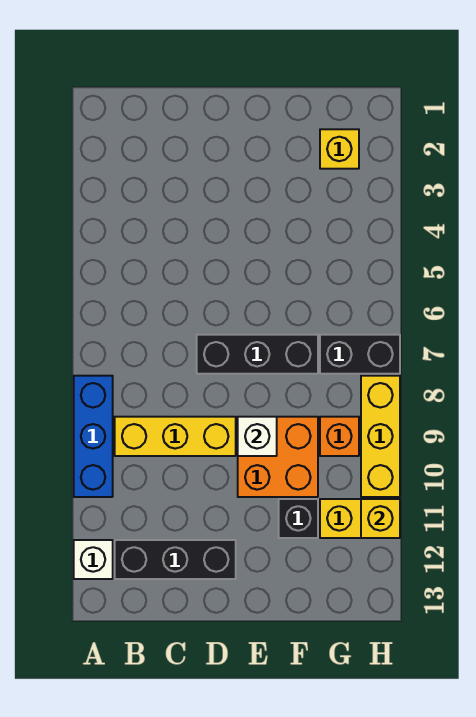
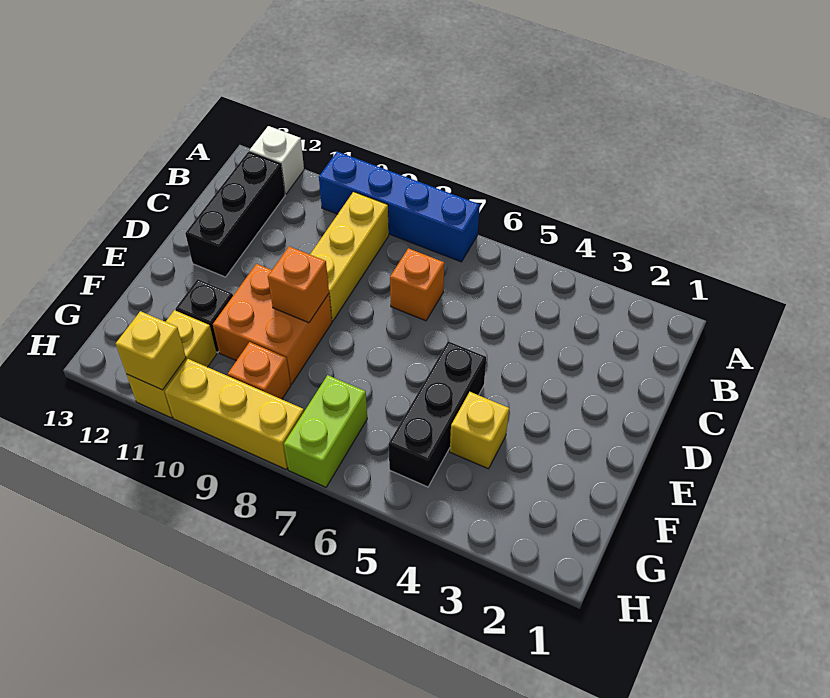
blue brick A8:A10 level 1 -> blue brick A7:A10 level 1
none -> orange brick C7 level 1
black brick D7:F7 level 1 -> black brick E5:G5 level 1
white brick E9 level 2 -> orange brick E9 level 2
yellow brick G2 level 1 -> yellow brick F4 level 1
black brick G7:H7 level 1 -> lime brick G7:H7 level 1

